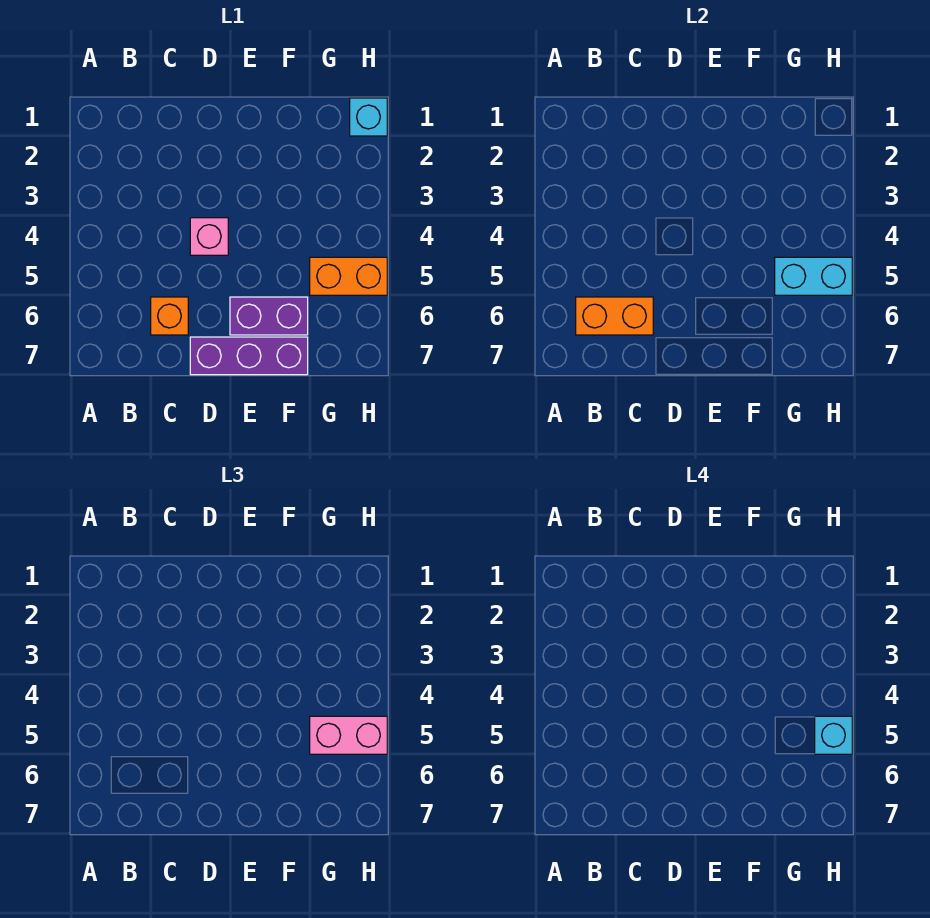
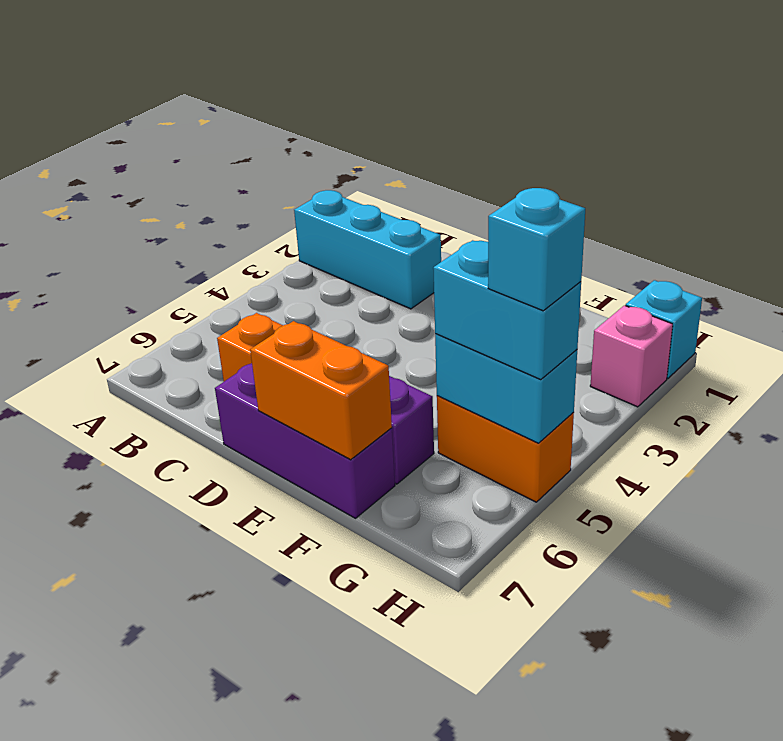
none -> cyan brick A2:C2 level 1
orange brick B6:C6 level 2 -> orange brick E7:F7 level 2
pink brick D4 level 1 -> pink brick H2 level 1
pink brick G5:H5 level 3 -> cyan brick G5:H5 level 3

